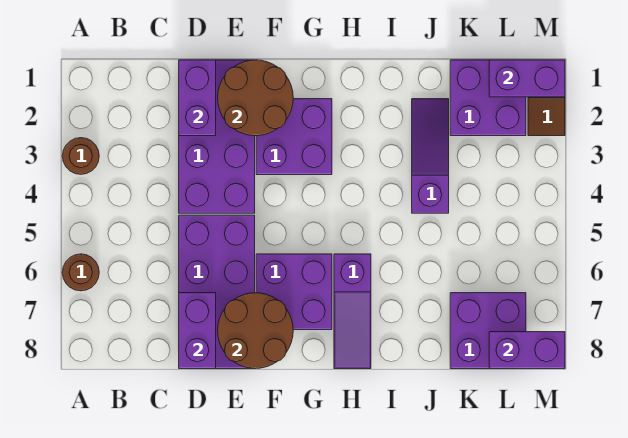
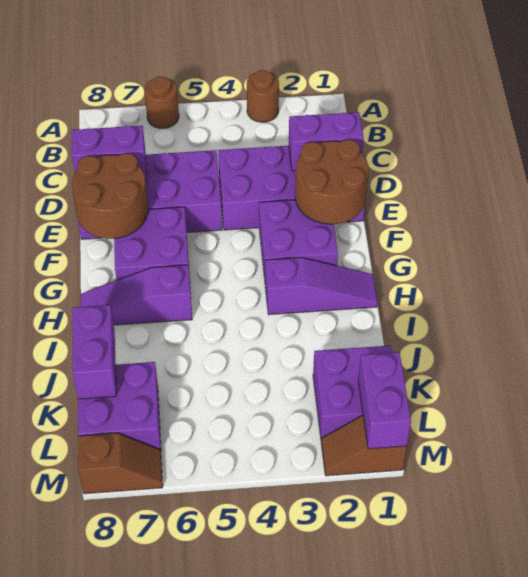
purple slope J2:J4 level 1 top 4 -> purple slope H1:H3 level 1 top 3
purple brick L8:M8 level 2 -> purple brick J8:K8 level 2
none -> brown slope M7:M8 level 1 top 8

